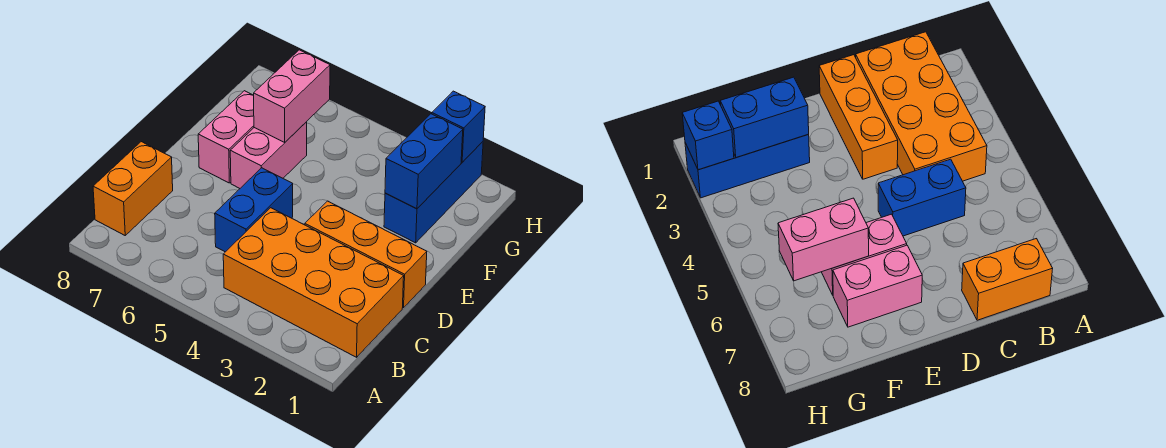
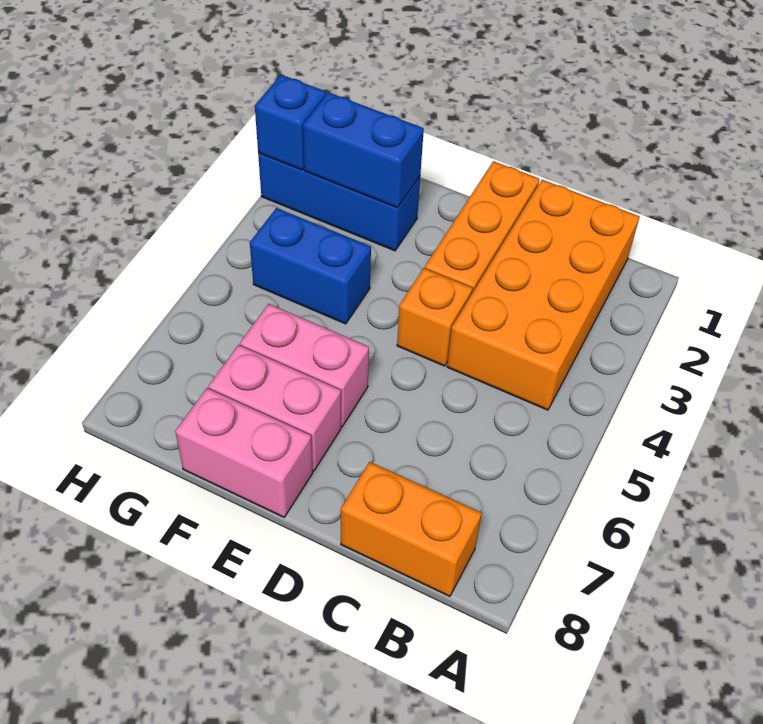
blue brick C5:D5 level 1 -> blue brick F4:G4 level 1
none -> orange brick D4 level 1
pink brick F6:G6 level 2 -> pink brick E8:F8 level 1

